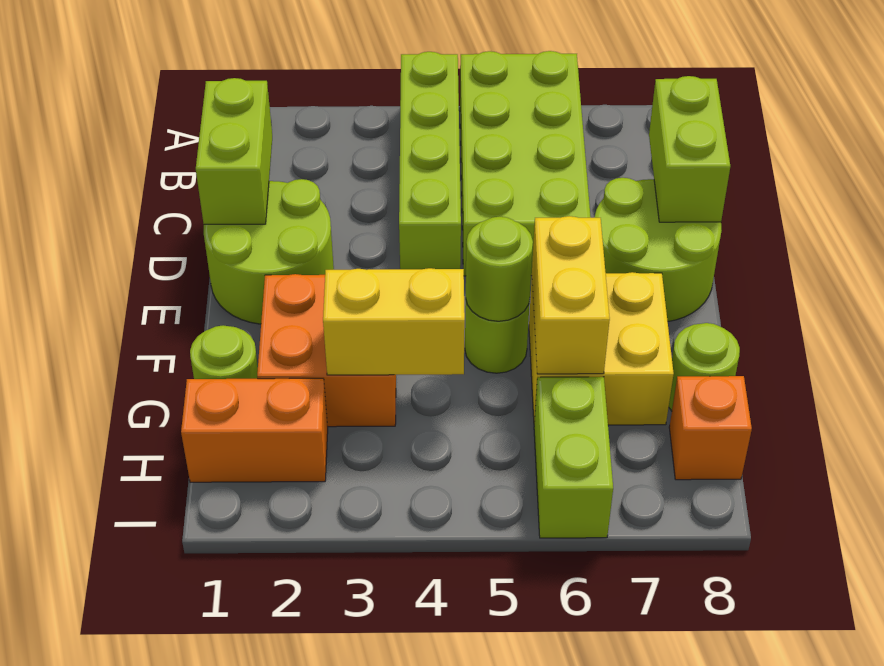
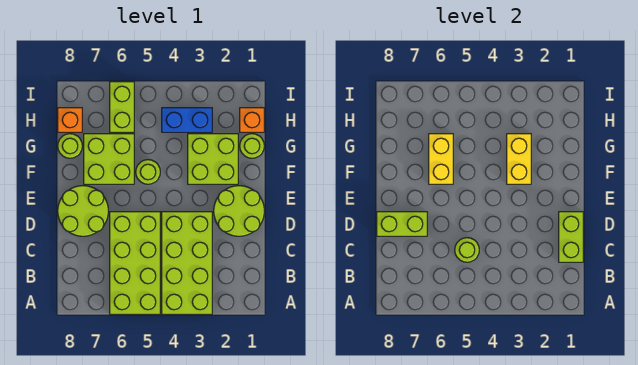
lime brick A4:D4 level 1 -> lime brick A3:D4 level 1
lime brick C8:D8 level 2 -> lime brick D7:D8 level 2
orange brick F2:G3 level 1 -> lime brick F2:G3 level 1
lime round brick F5 level 2 -> lime round brick C5 level 2
yellow brick F6:G7 level 1 -> lime brick F6:G7 level 1
yellow brick G3:G4 level 2 -> yellow brick F3:G3 level 2
orange brick H1:H2 level 1 -> orange brick H1 level 1
none -> blue brick H3:H4 level 1

